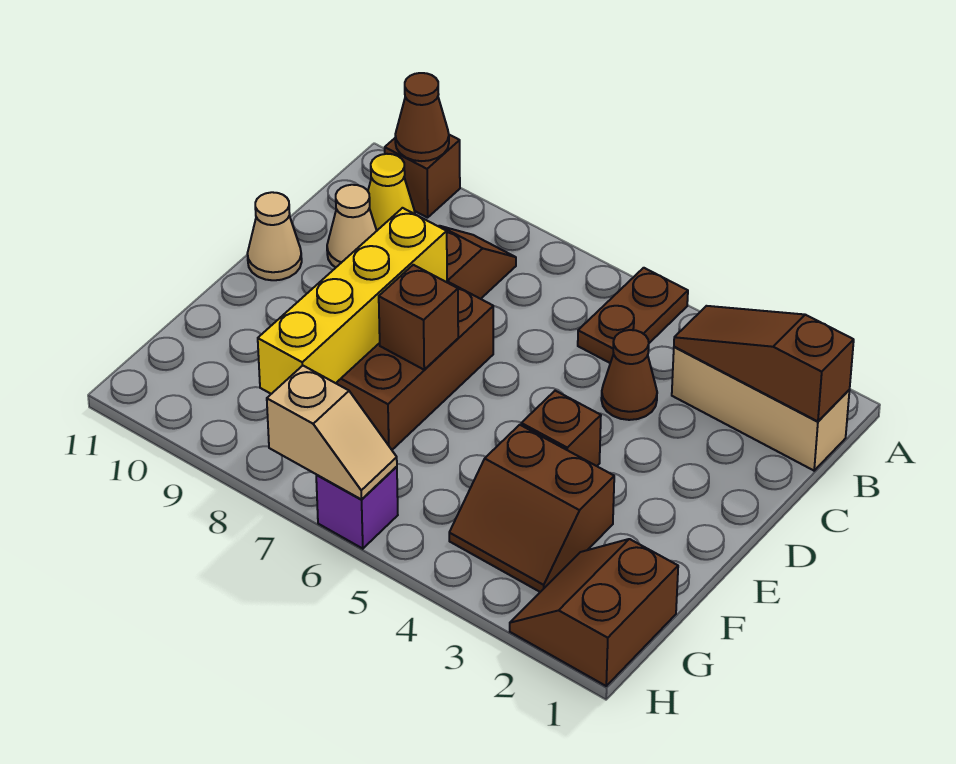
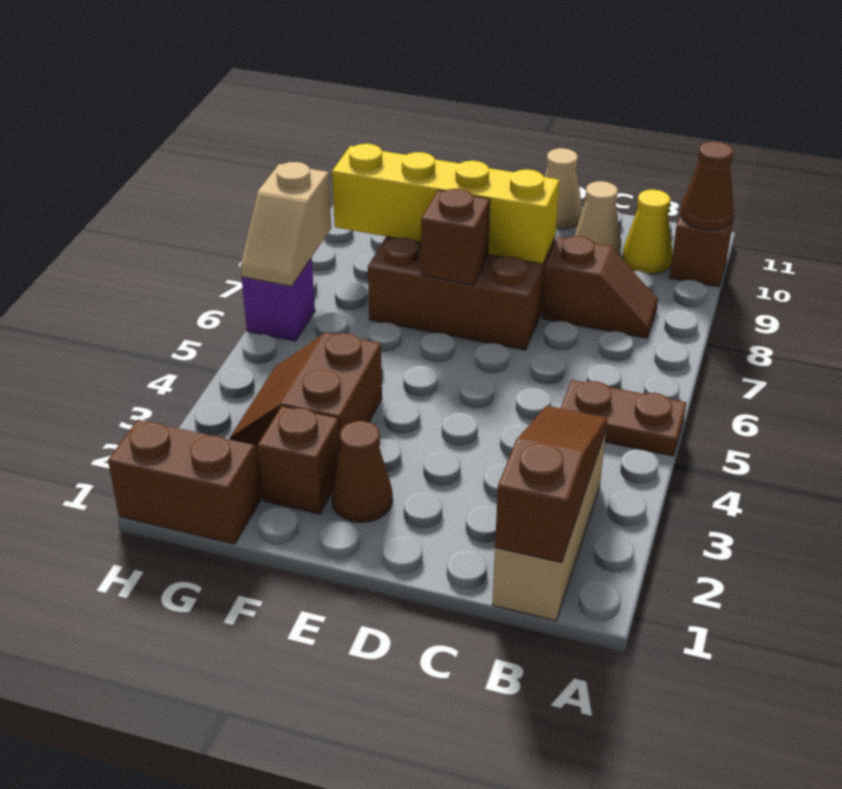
brown cone C4 level 1 -> brown cone E2 level 1
brown brick E4 level 1 -> brown brick F2 level 1

